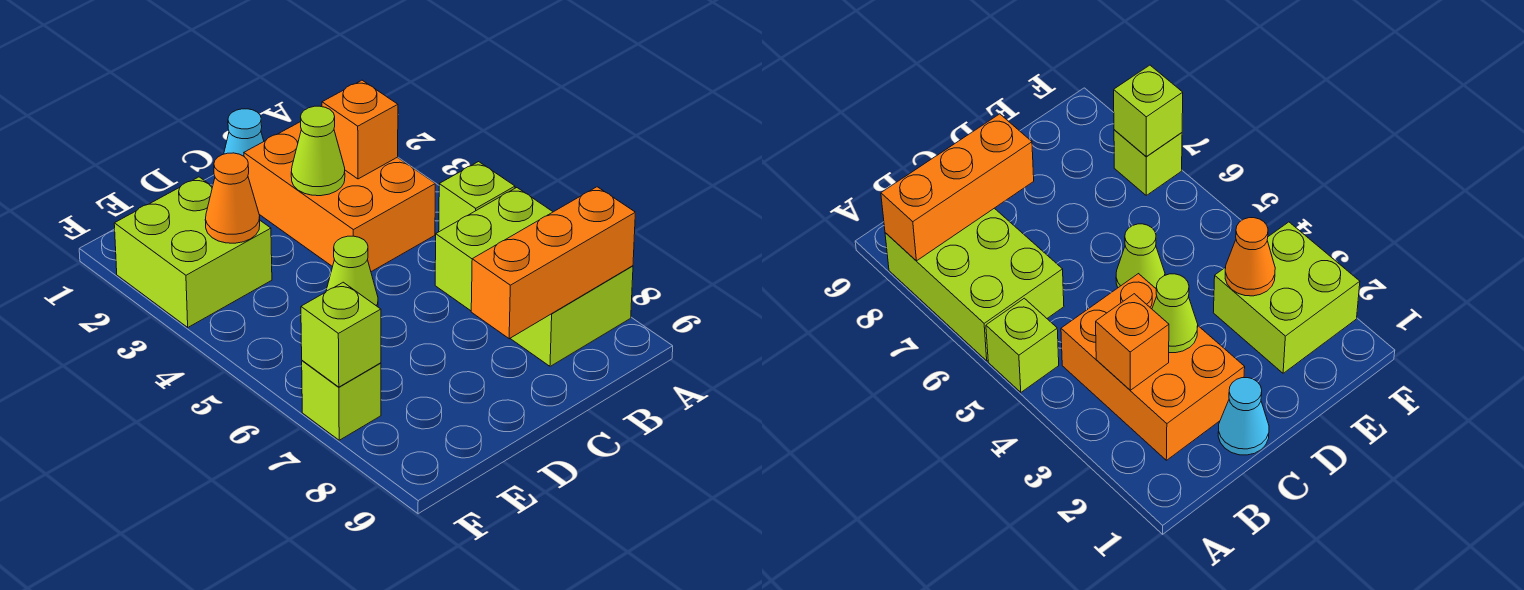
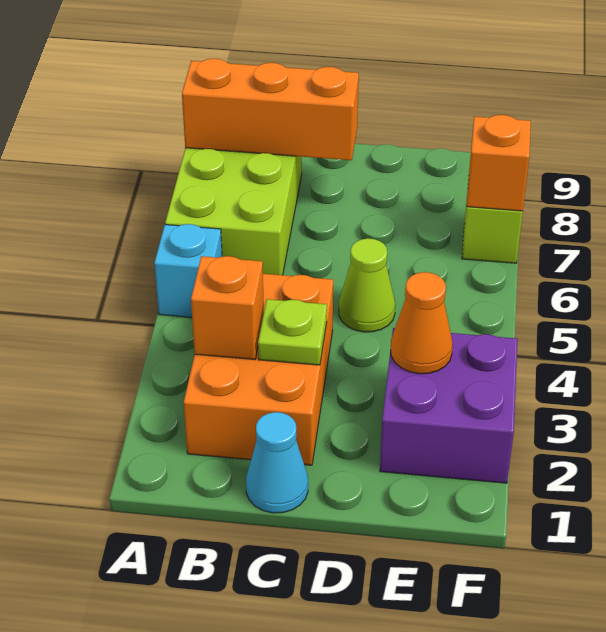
lime brick A5 level 1 -> cyan brick A5 level 1
lime cone C3 level 2 -> lime plate C3 level 2
lime brick E2:F3 level 1 -> purple brick E2:F3 level 1
lime brick F7 level 2 -> orange brick F7 level 2

